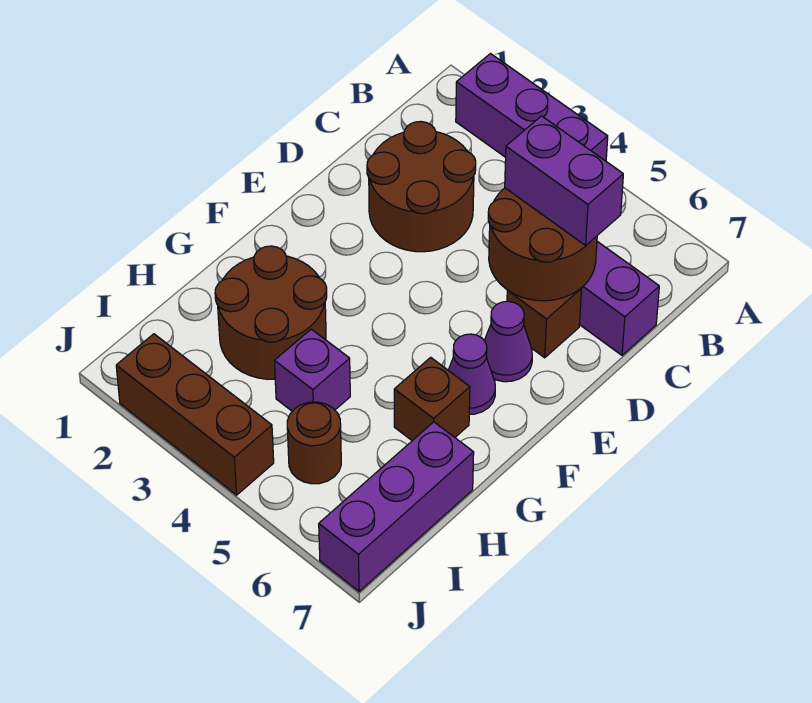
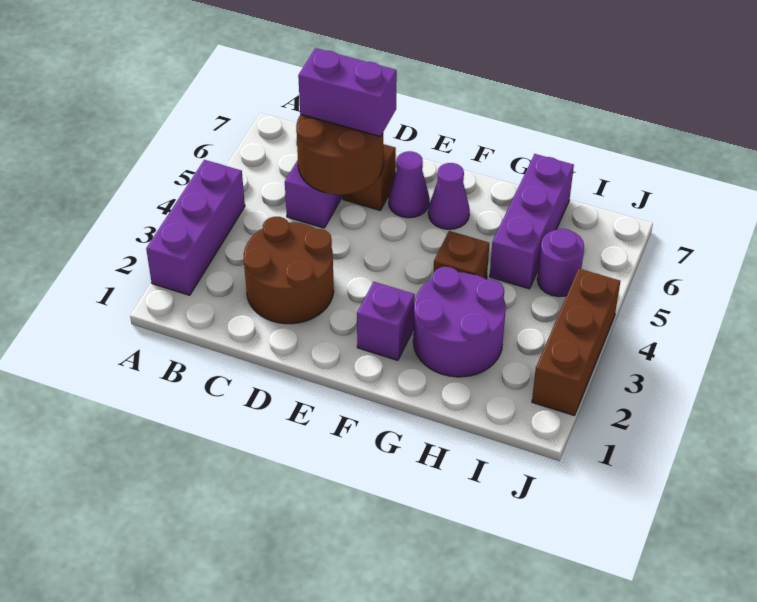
purple brick C5:C6 level 3 -> purple brick C6:D6 level 3
brown round brick G2:H3 level 1 -> purple round brick G2:H3 level 1
brown brick G6 level 1 -> brown brick G4 level 1
purple brick H4 level 1 -> purple brick F2 level 1
purple brick H7:J7 level 1 -> purple brick H5:H7 level 1
brown round brick I5 level 1 -> purple round brick I5 level 1

